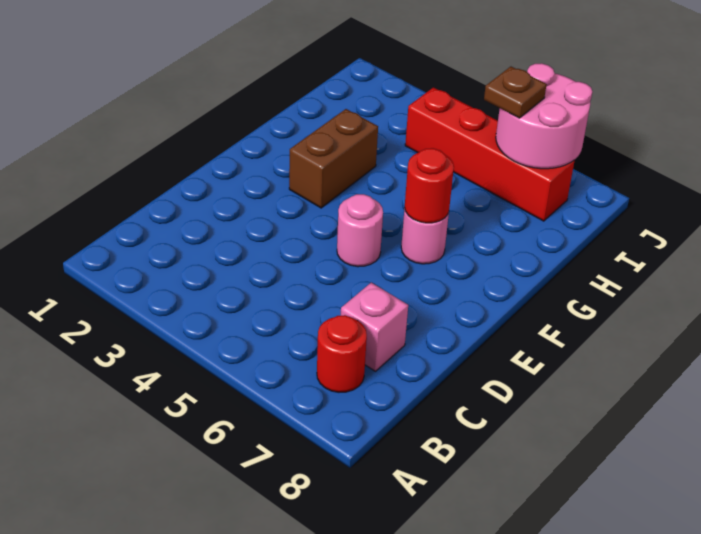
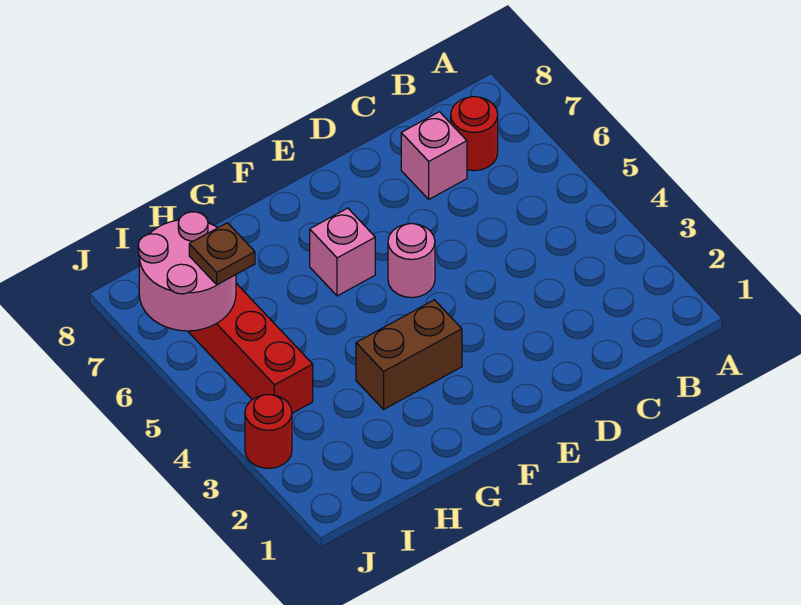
pink round brick F6 level 1 -> pink brick F6 level 1
red round brick F6 level 2 -> red round brick J3 level 1

